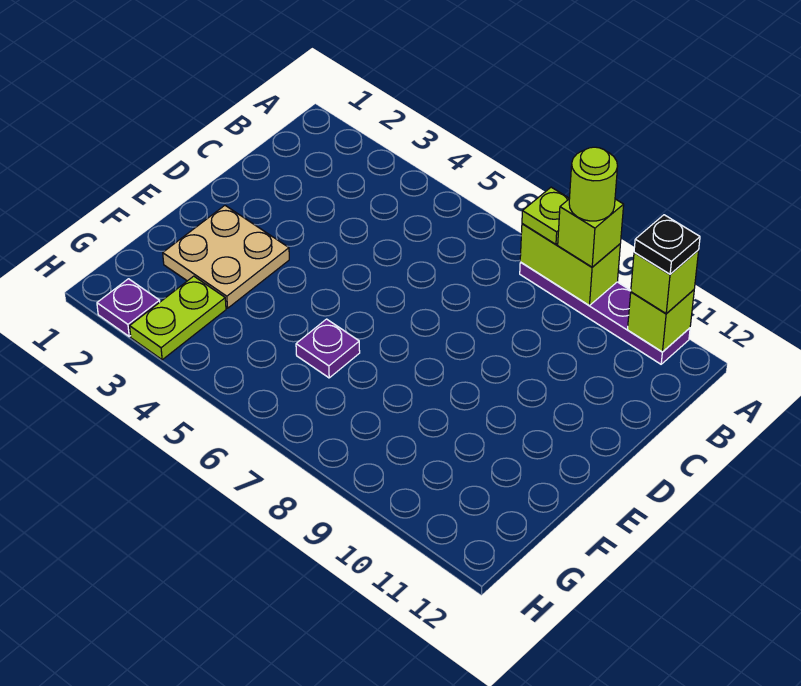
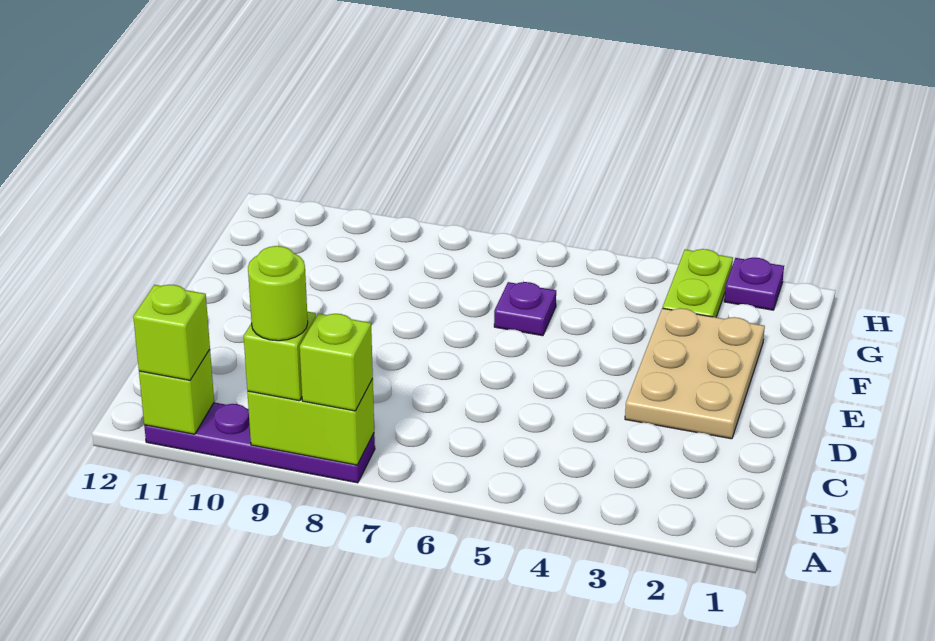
lime plate A8 level 3 -> lime brick A8 level 3
black plate A11 level 4 -> none
tan plate E2:F3 level 1 -> tan plate D2:F3 level 1

